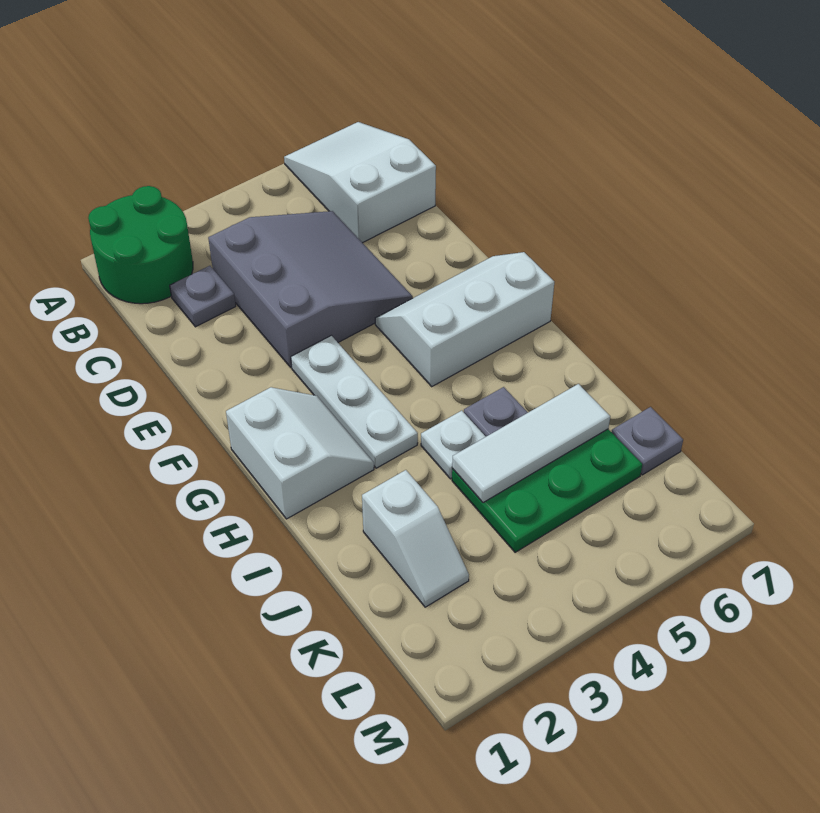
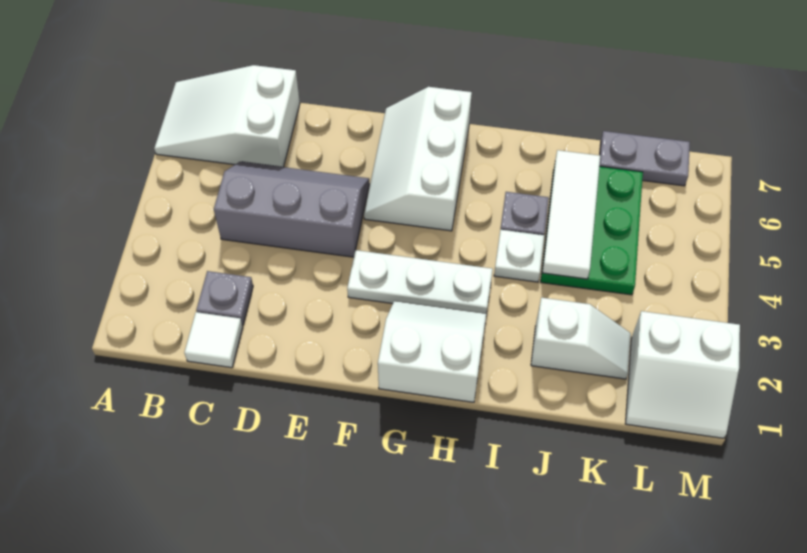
green round brick A1:B2 level 1 -> none
none -> white tile C1 level 1
grey slope C3:E5 level 1 top 3 -> grey slope C4:E5 level 1 top 4
grey plate K7 level 1 -> grey plate K7:L7 level 1
none -> white slope L1:M2 level 1 top 2

